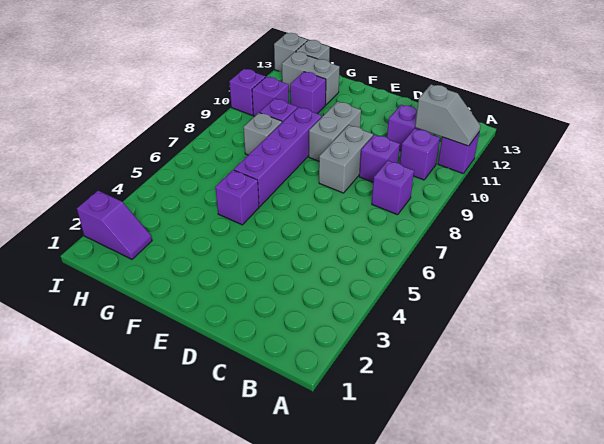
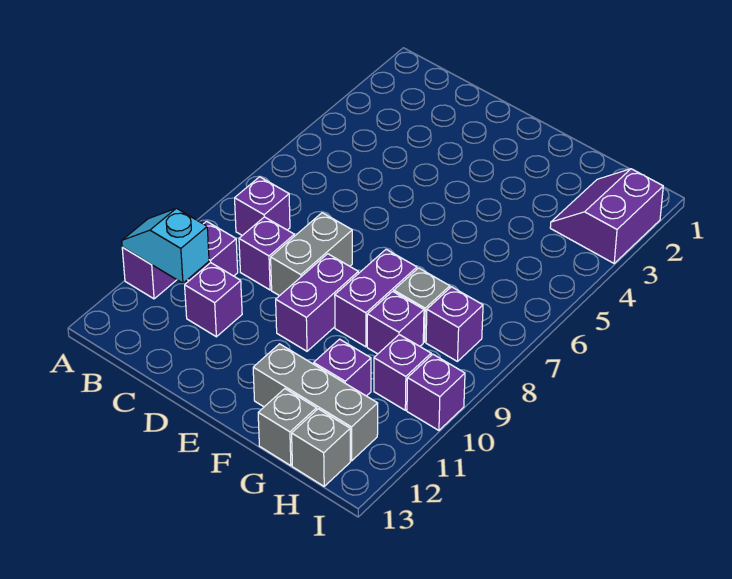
grey slope A11:B11 level 2 top B -> cyan slope A11:B11 level 2 top B
grey brick E9:E10 level 1 -> purple brick E9:E10 level 1
purple brick F5 level 1 -> purple brick H8 level 1
purple brick F6:F9 level 1 -> purple brick F8:F9 level 1
grey brick G12:H12 level 1 -> grey brick F12:H12 level 1
purple slope H2:I2 level 1 top I -> purple slope H2:I3 level 1 top I
grey brick I13 level 1 -> grey brick G13 level 1

